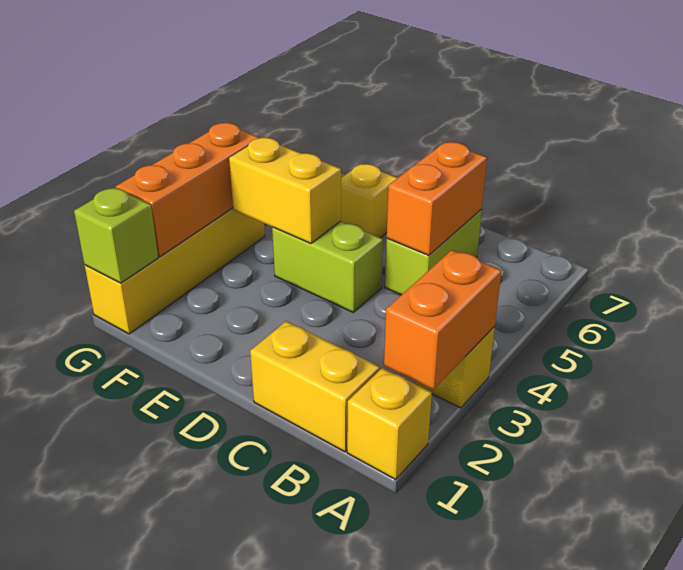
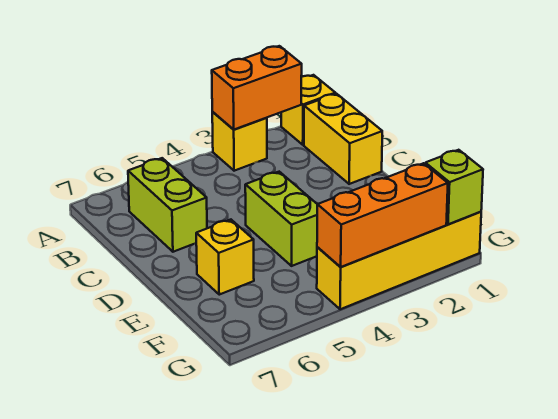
lime brick C5:C6 level 1 -> lime brick B6:C6 level 1
orange brick C5:C6 level 2 -> none
yellow brick E4:F4 level 2 -> none

